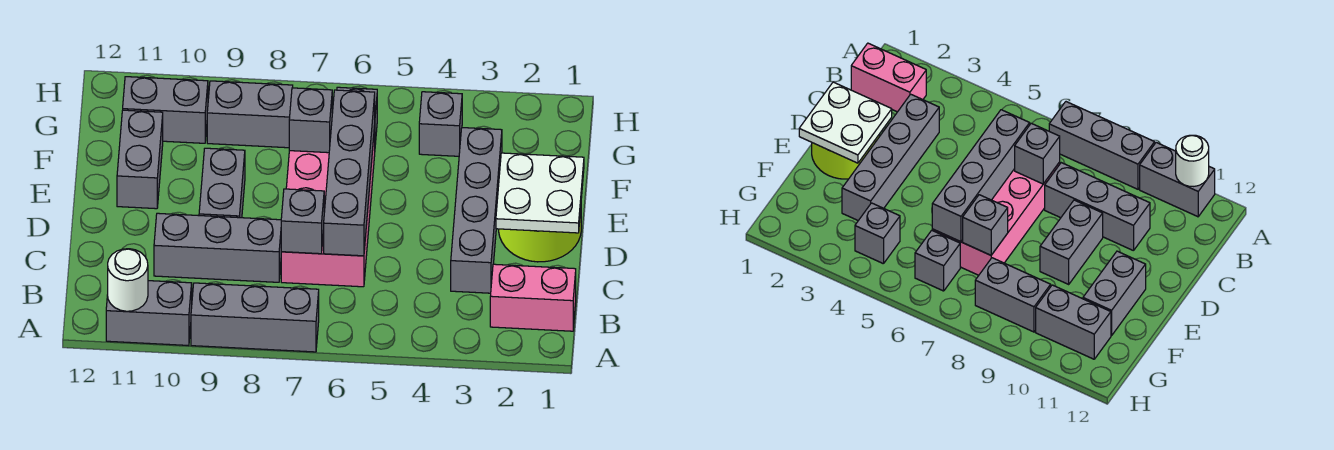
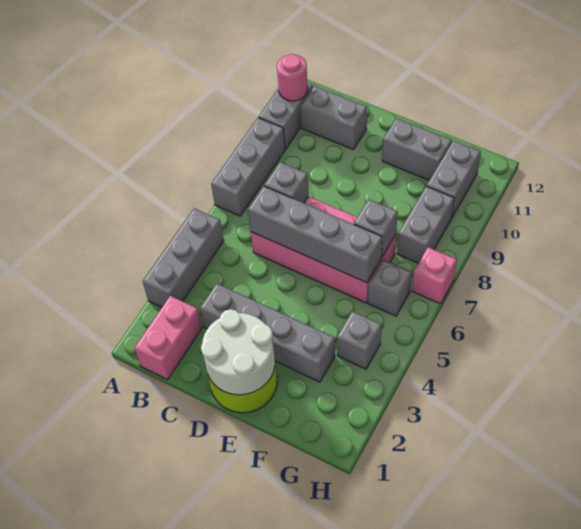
white round brick A11 level 2 -> pink round brick A11 level 2
grey brick C8:C10 level 1 -> grey brick A3:A5 level 1
white plate D1:E2 level 2 -> white round brick D1:E2 level 2
grey brick D9:E9 level 1 -> grey brick B11:C11 level 1
none -> pink brick H7 level 1

